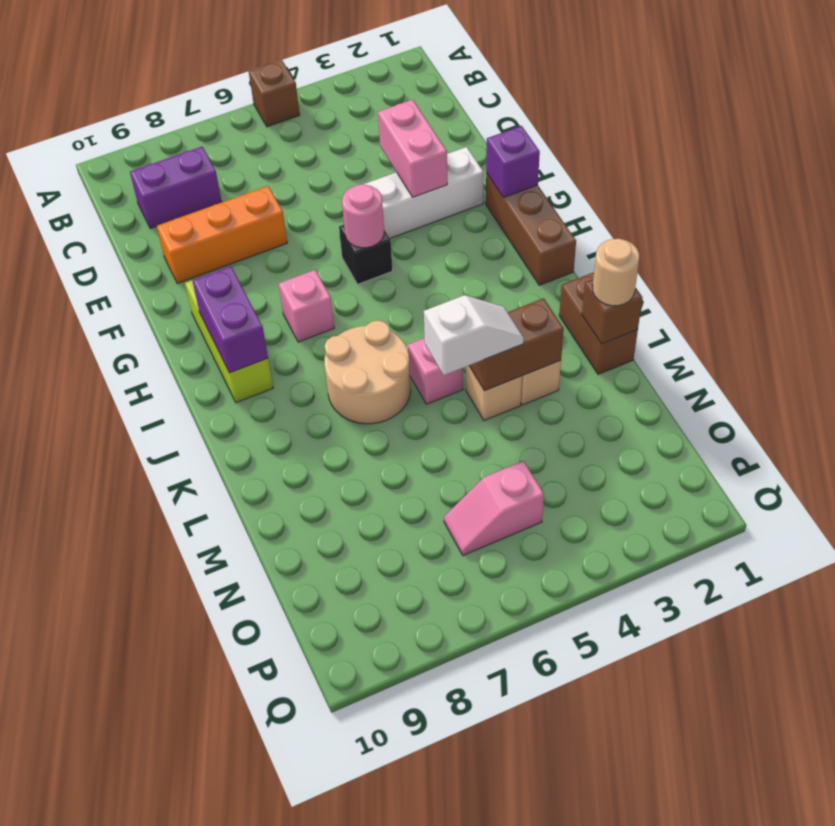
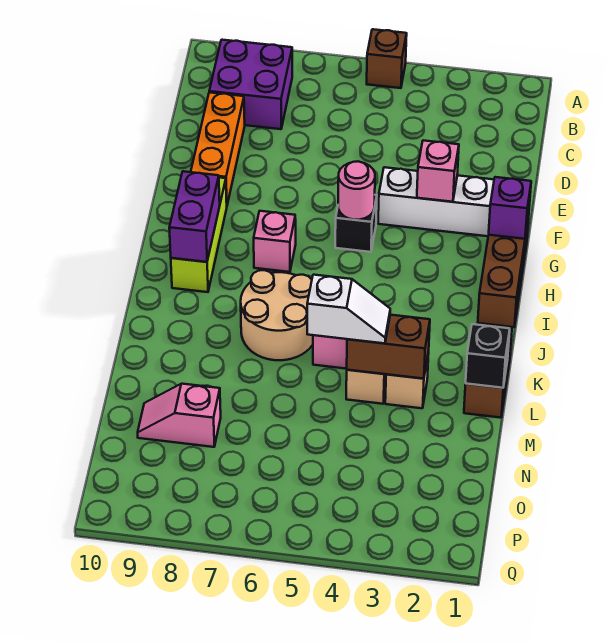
purple brick C8:C9 level 1 -> purple brick B8:C9 level 1
pink brick E3:F3 level 2 -> pink brick F3 level 2
orange brick E7:E9 level 1 -> orange brick D9:F9 level 1
brown brick L1 level 2 -> black brick L1 level 2
tan round brick L1 level 3 -> none
pink slope O5:O6 level 1 top 5 -> pink slope N8:N9 level 1 top 8

